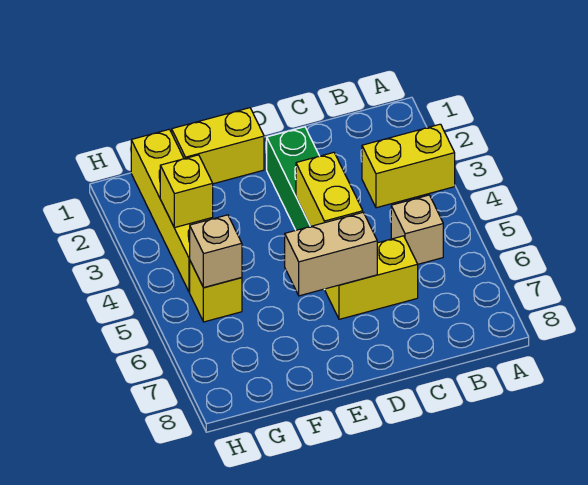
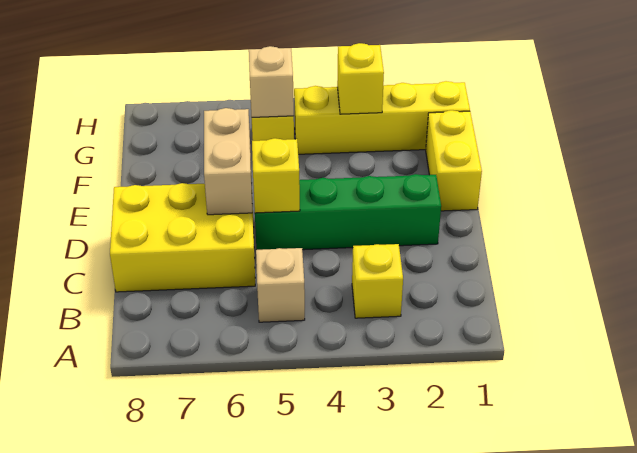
yellow brick A3:B3 level 1 -> yellow brick B3 level 1
yellow brick C6:D6 level 1 -> yellow brick C6:D8 level 1
yellow brick D4:D5 level 2 -> yellow brick D5 level 2

